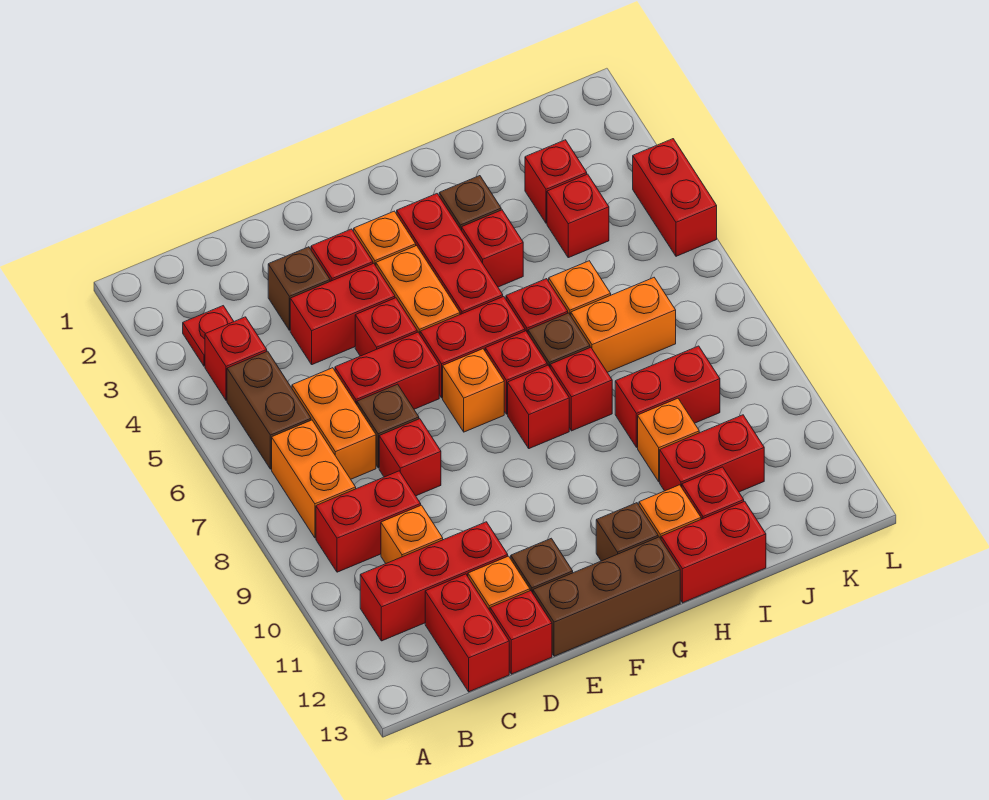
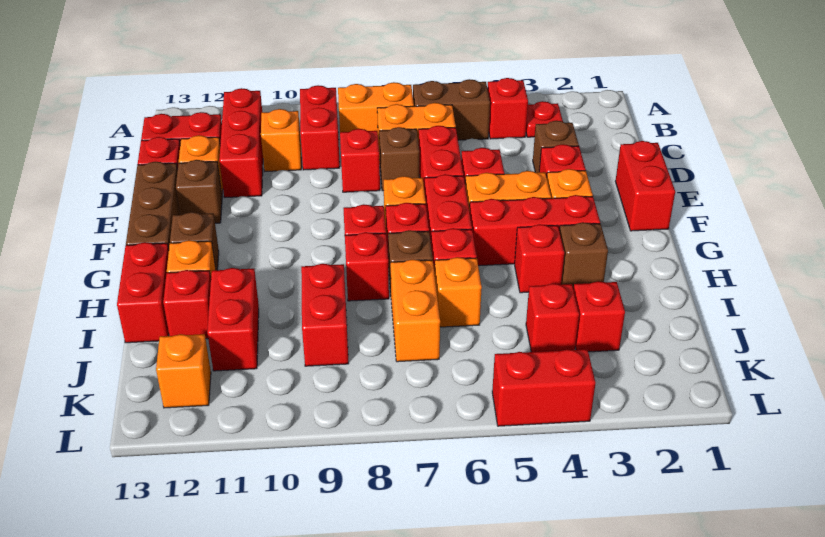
red brick D4:E4 level 1 -> red brick E1:F1 level 1
orange brick I10 level 1 -> orange brick K12 level 1

